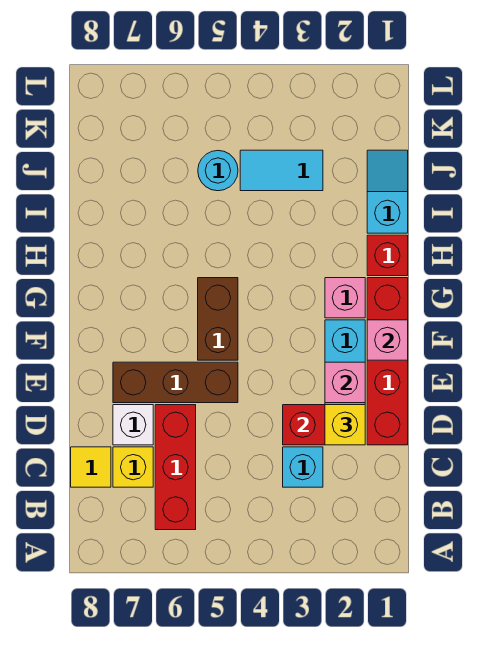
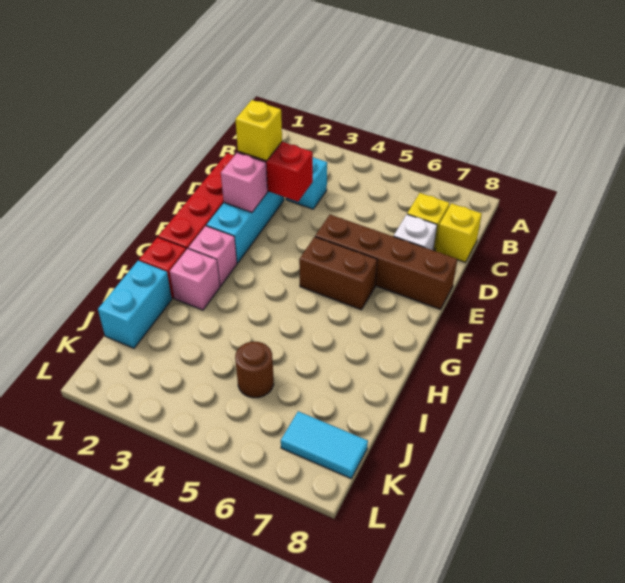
red brick B6:D6 level 1 -> none
yellow tile C8 level 1 -> yellow brick C8 level 1
brown brick E5:E7 level 1 -> brown brick E5:E8 level 1
pink brick F1 level 2 -> pink brick H2 level 1
brown brick F5:G5 level 1 -> brown brick F5:F6 level 1
cyan slope I1:J1 level 1 top I -> cyan brick I1:J1 level 1
cyan tile J3:J4 level 1 -> cyan tile K7:K8 level 1
cyan round brick J5 level 1 -> brown round brick J5 level 1

